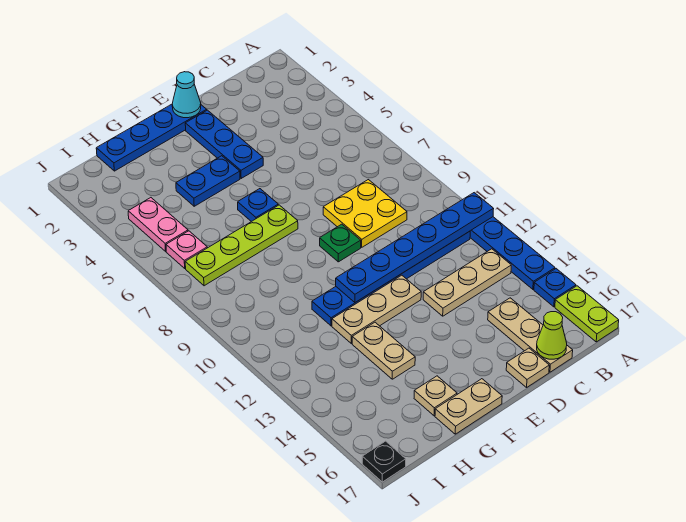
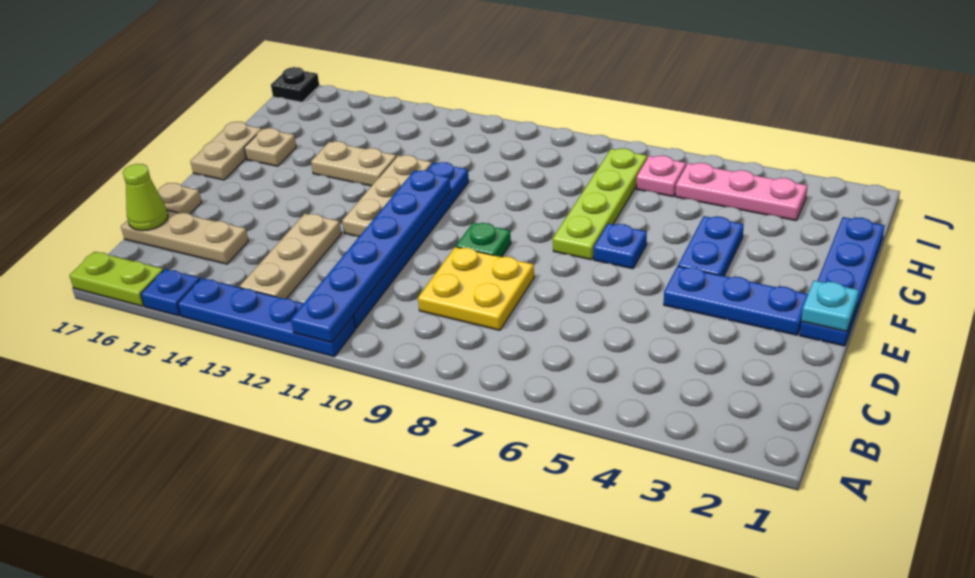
cyan cone E1 level 2 -> cyan plate E1 level 2
pink plate I4:I5 level 1 -> pink plate I3:I5 level 1

